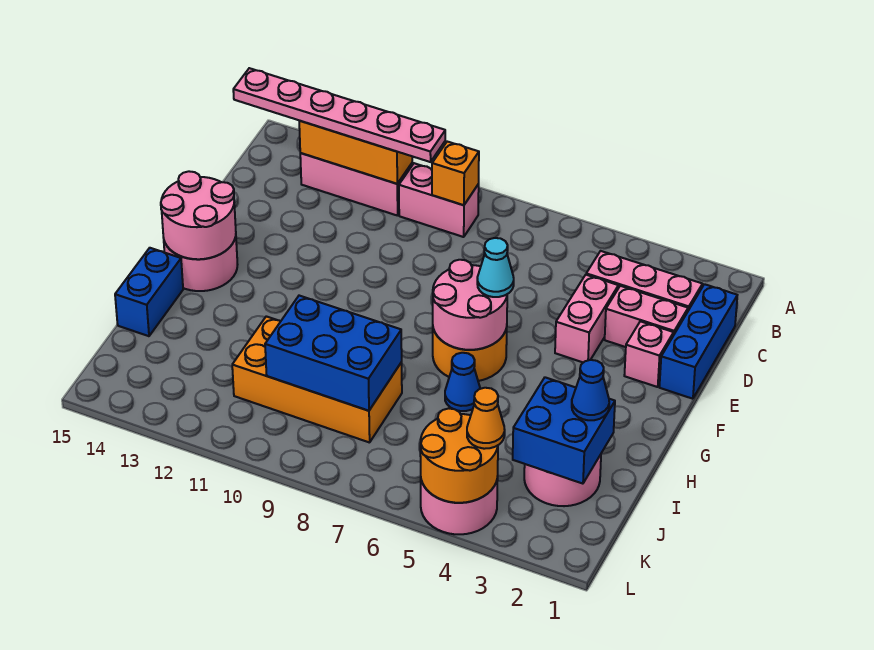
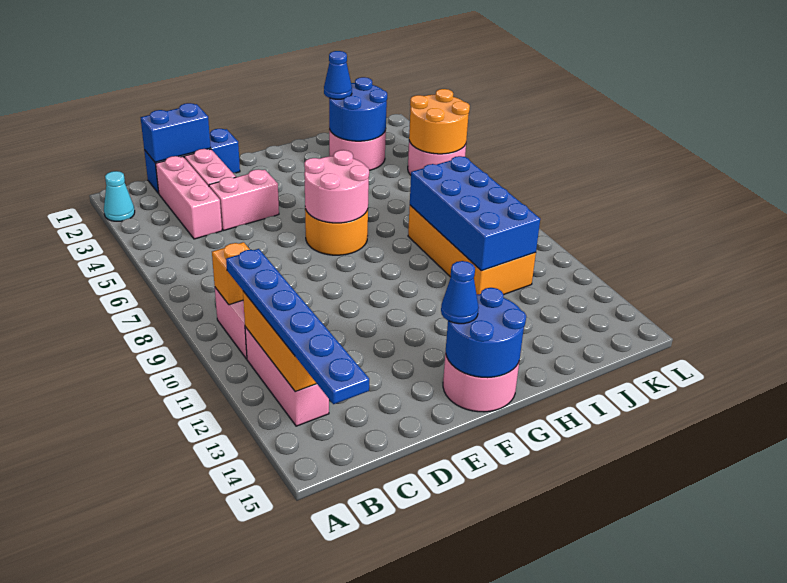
pink plate B10:B15 level 3 -> blue plate B10:B15 level 3
pink brick E2 level 1 -> none
cyan cone F6 level 3 -> cyan cone A2 level 1
pink round brick F14:G15 level 2 -> blue round brick F14:G15 level 2
blue cone H6 level 1 -> blue cone F14 level 3
blue brick H15:I15 level 1 -> blue brick C1:D1 level 2
blue brick I2:J3 level 2 -> blue round brick I2:J3 level 2
blue brick I8:J10 level 2 -> blue brick I8:J11 level 2
orange cone K4 level 3 -> none

